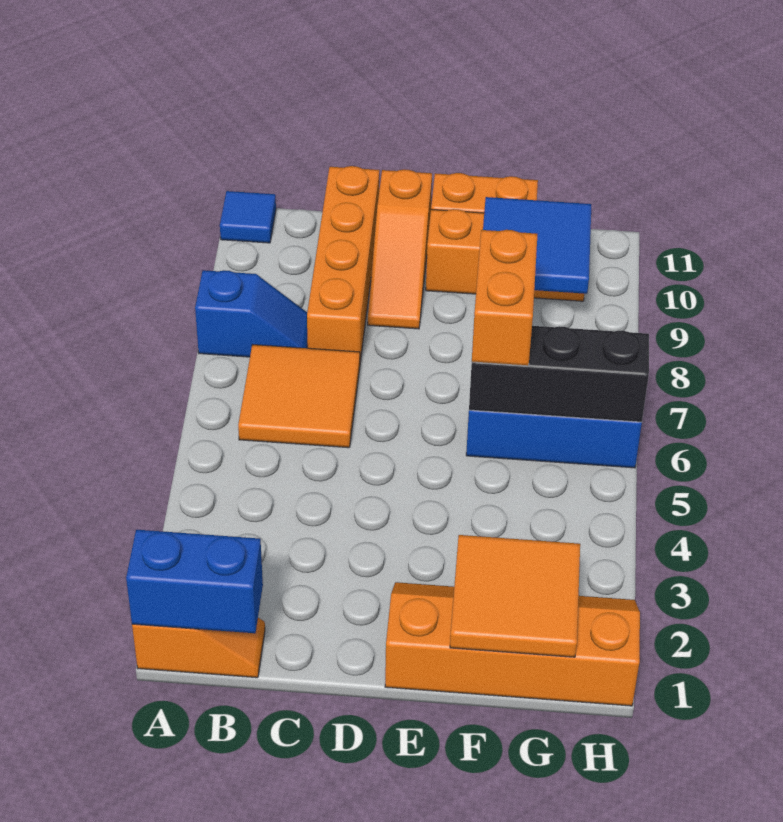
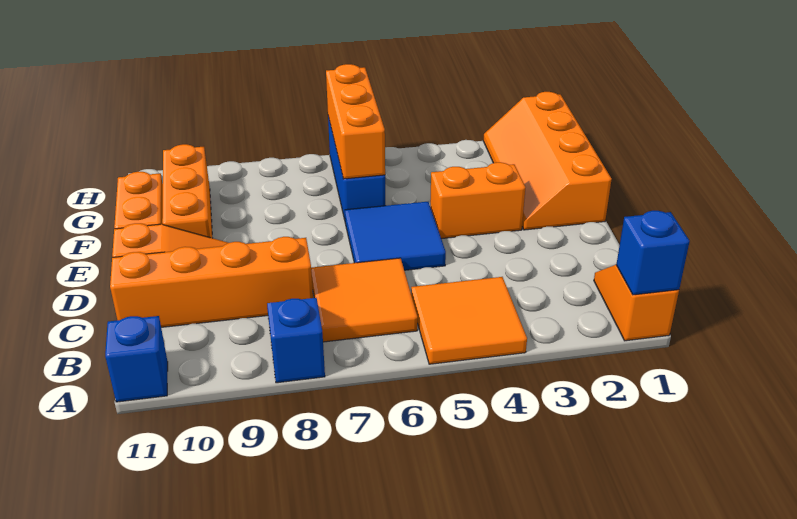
blue brick A1:B1 level 2 -> blue brick A1 level 2
blue tile A11 level 1 -> blue brick A11 level 1
orange tile F1:G2 level 2 -> orange tile A4:B5 level 1
black brick F6:H6 level 2 -> orange brick F6:H6 level 2
orange brick F6:F7 level 3 -> orange brick E3:E4 level 1
blue tile F9:G10 level 2 -> blue tile D5:E6 level 1

